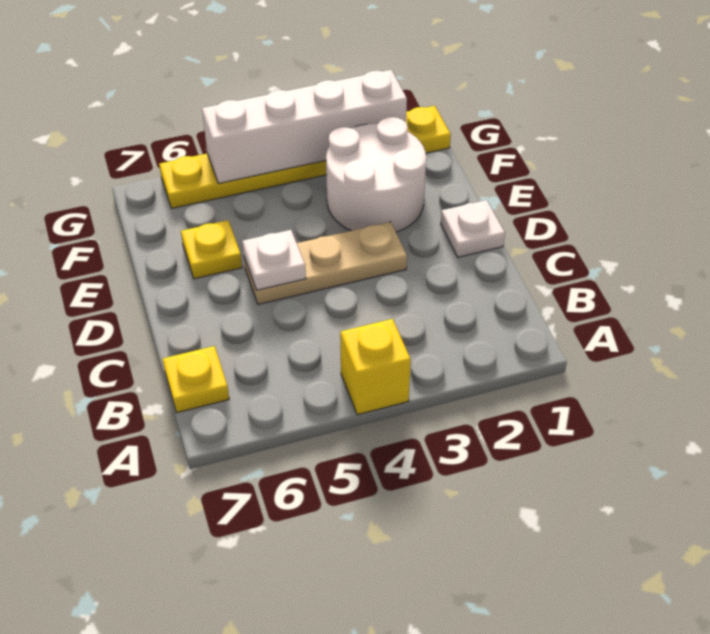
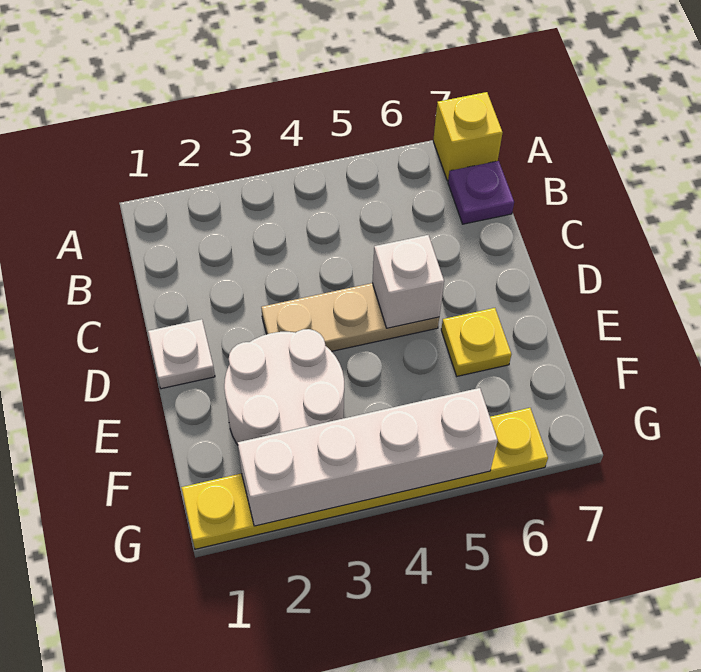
yellow brick A4 level 1 -> yellow brick A7 level 1
yellow plate B7 level 1 -> purple plate B7 level 1
white plate D5 level 2 -> white brick D5 level 2

